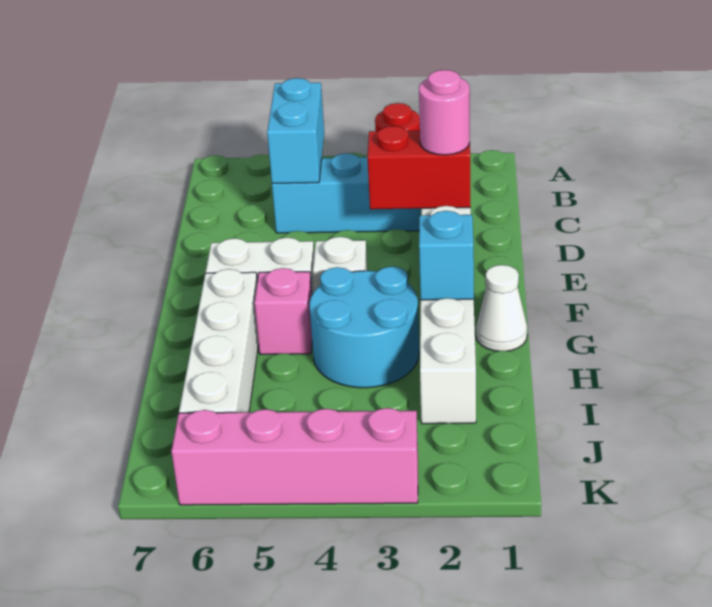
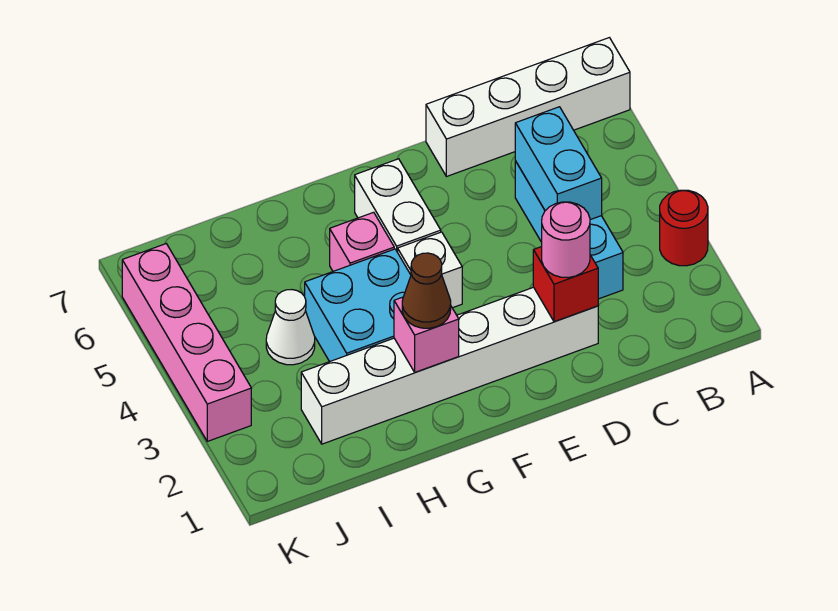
cyan brick B5:C5 level 2 -> cyan brick C4:C5 level 2
red brick D2:D3 level 2 -> red brick D2 level 2
white cone G1 level 1 -> white cone I4 level 1
cyan brick G2 level 2 -> pink brick G2 level 2
none -> brown cone G2 level 3
cyan round brick G3:H4 level 1 -> cyan brick G3:H4 level 1
white brick G6:J6 level 1 -> white brick A7:D7 level 1

